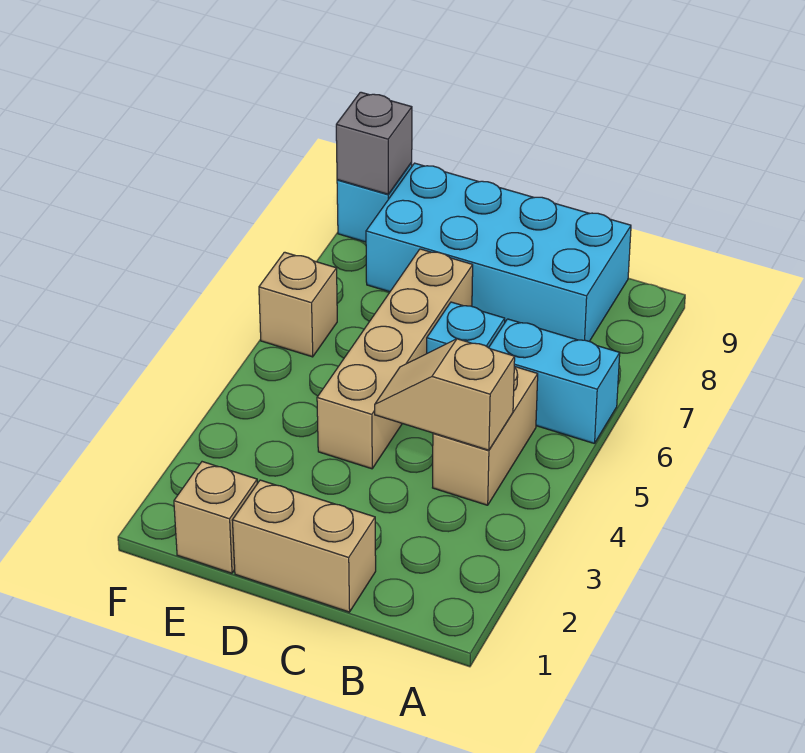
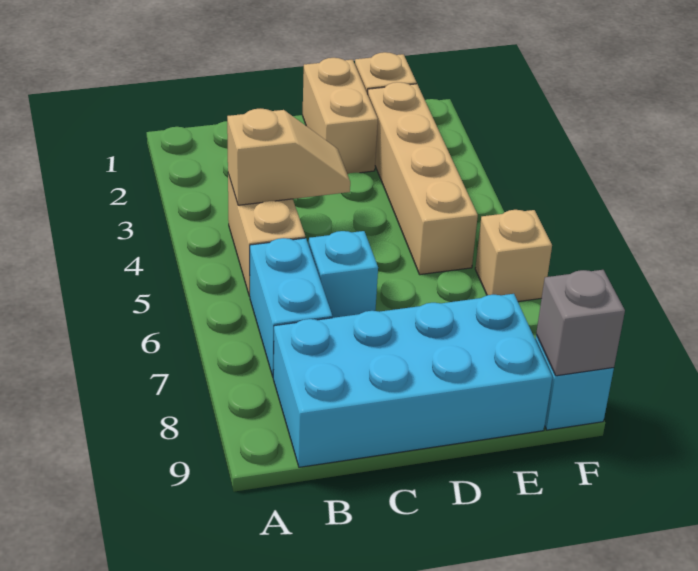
cyan brick A6:B6 level 1 -> cyan brick B6:B7 level 1
tan brick C1:D1 level 1 -> tan brick D1:D2 level 1
tan brick D4:D7 level 1 -> tan brick E2:E5 level 1

